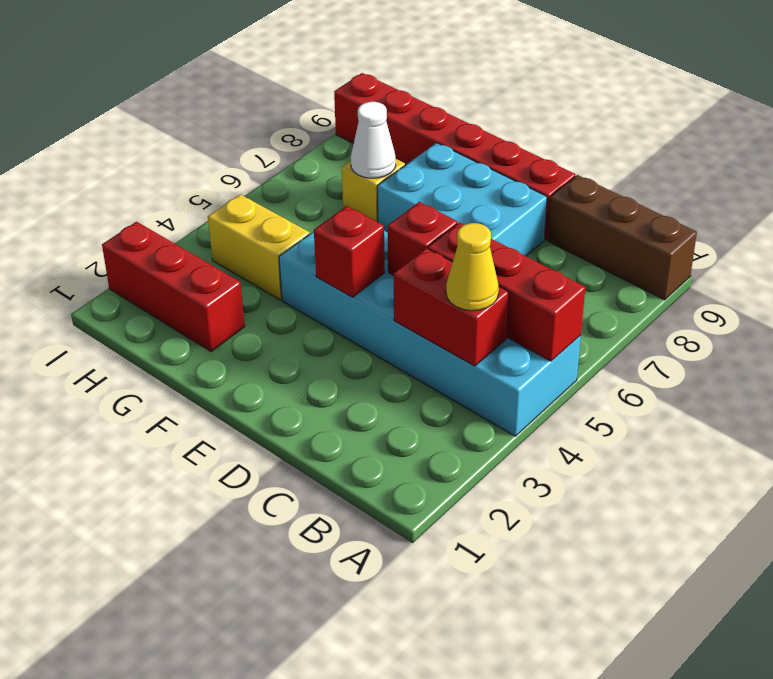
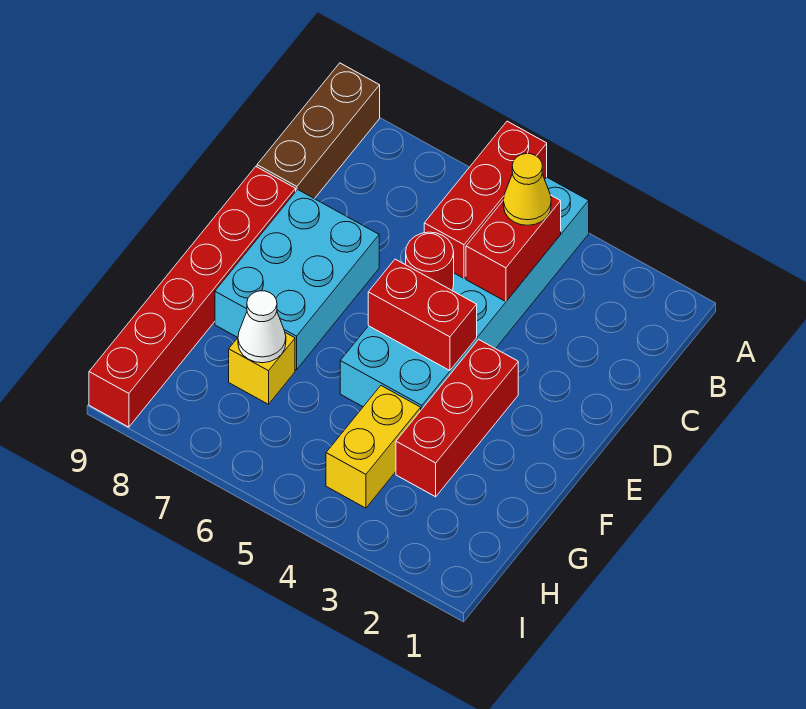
red brick D5 level 2 -> red round brick D5 level 2
red brick E4 level 2 -> red brick E4:E5 level 2
red brick G2:I2 level 1 -> red brick E3:G3 level 1

